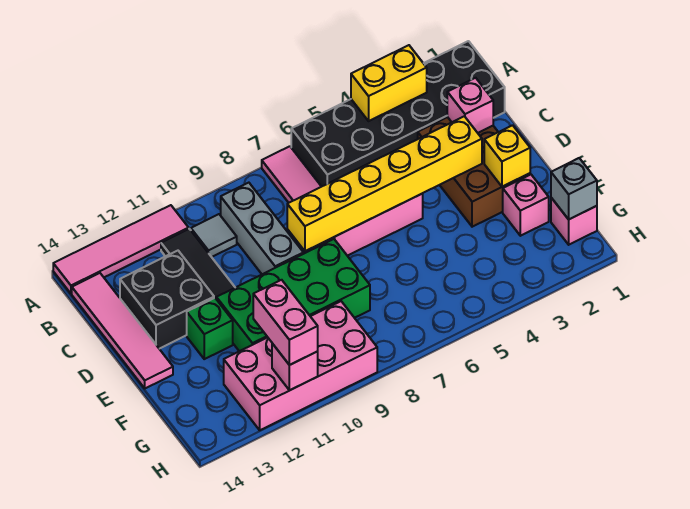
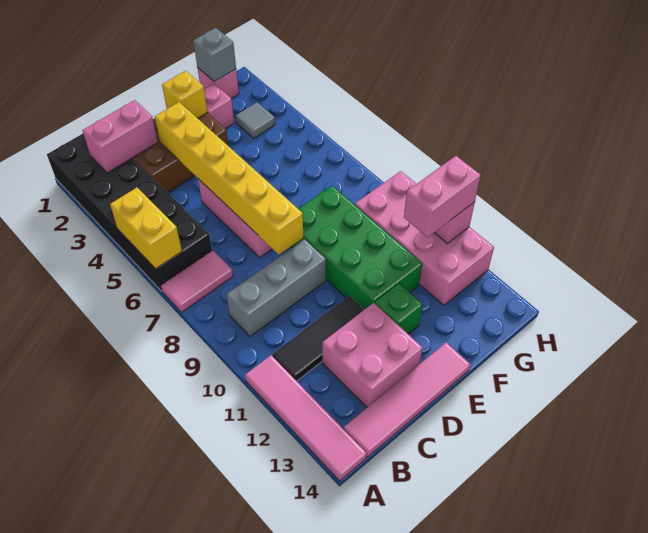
yellow brick A3:A4 level 2 -> yellow brick A5:A6 level 2
grey tile B10 level 1 -> grey tile G3 level 1
pink brick C2 level 2 -> pink brick B2:C2 level 2
black brick C12:D13 level 1 -> pink brick C12:D13 level 1

